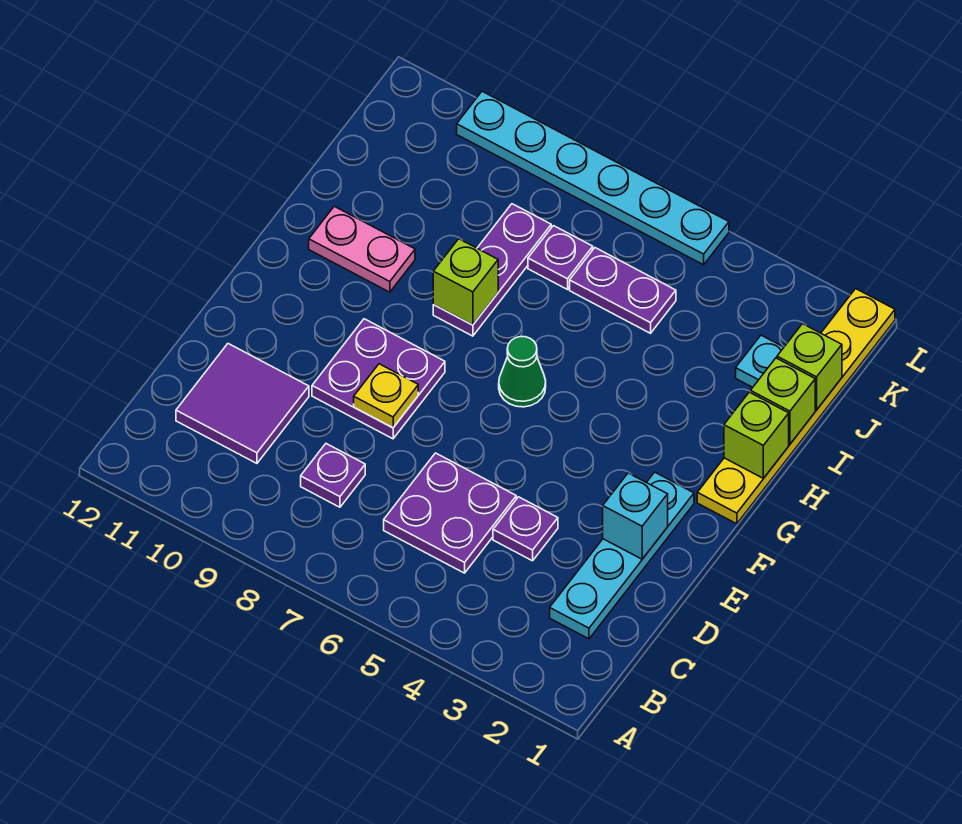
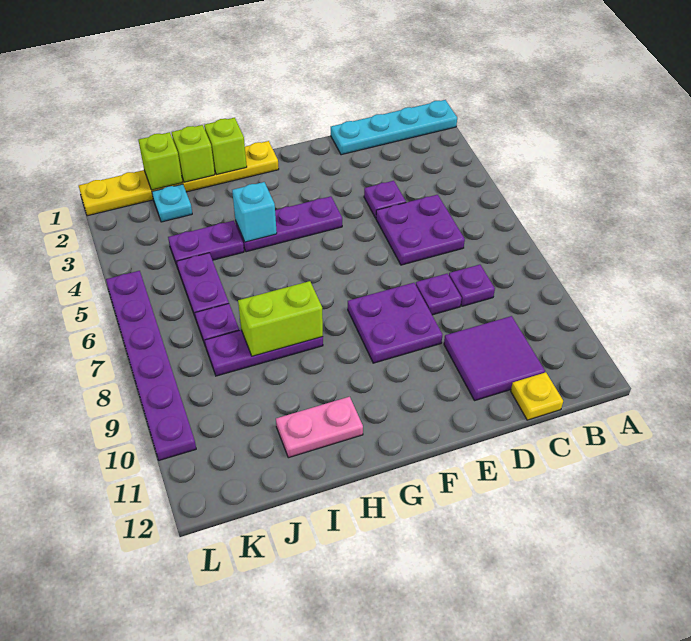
cyan plate C2:F2 level 1 -> cyan plate A1:D1 level 1
none -> purple plate D8 level 1
cyan brick E2 level 2 -> cyan brick H4 level 2
yellow plate E8 level 2 -> yellow plate C12 level 1
none -> purple plate F4:H4 level 1
green cone G6 level 1 -> none
lime brick H8 level 2 -> lime brick H8:I8 level 2
pink plate H10:H11 level 1 -> pink plate H11:I11 level 1
none -> purple plate I4:J4 level 1
cyan plate L5:L10 level 1 -> purple plate L5:L10 level 1

